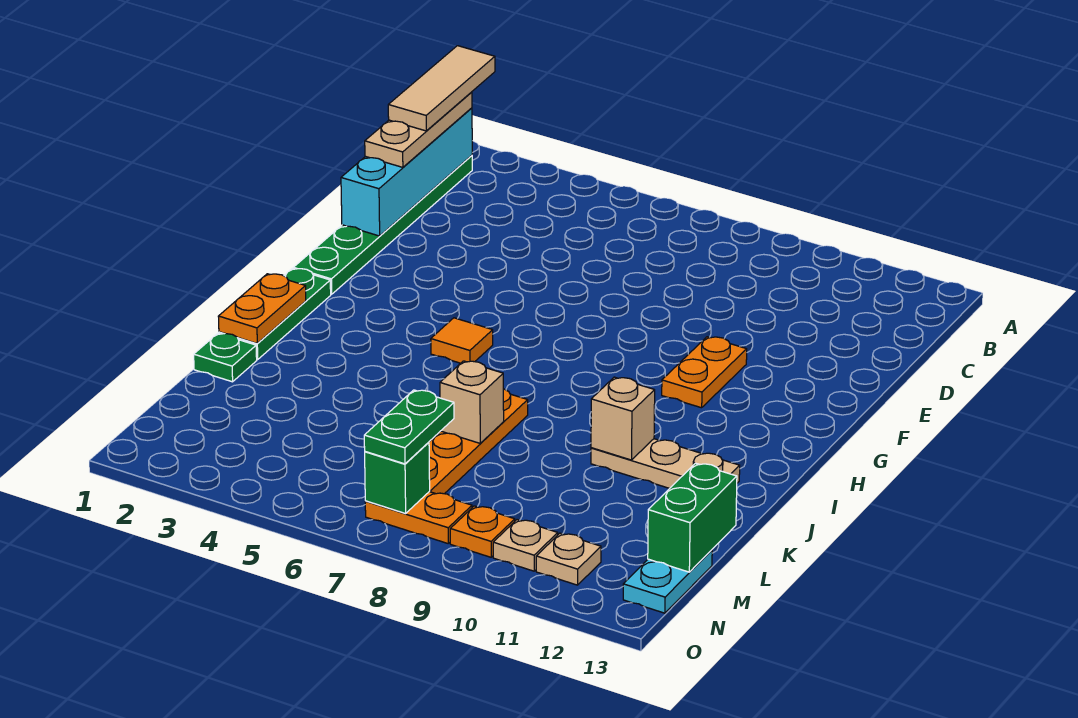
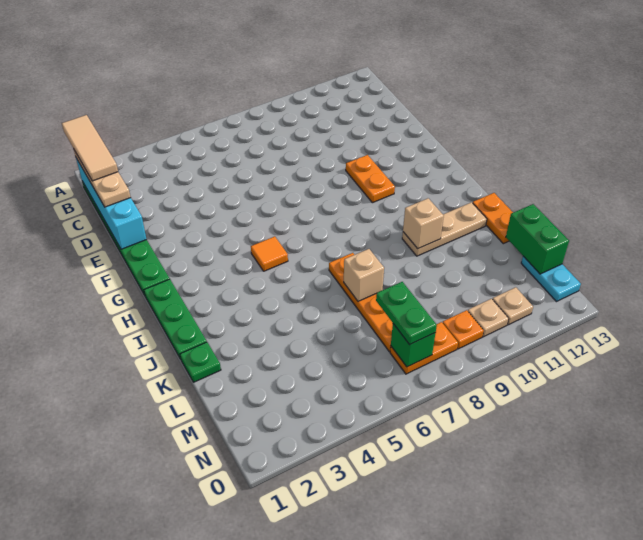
orange plate I1:J1 level 2 -> orange plate J13:K13 level 1

